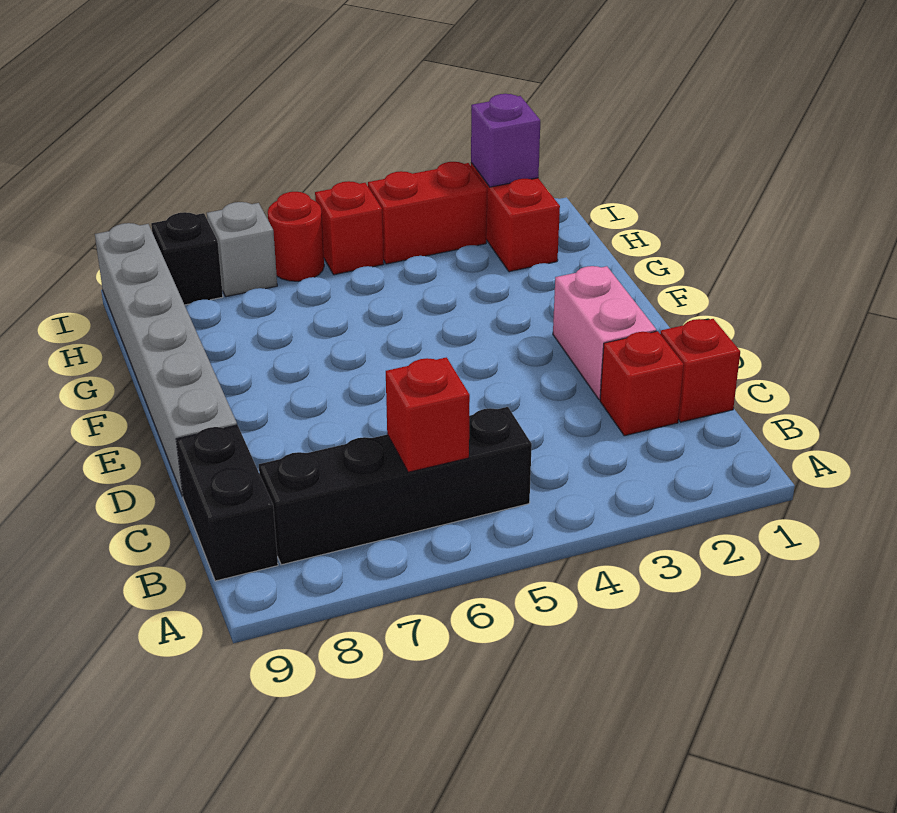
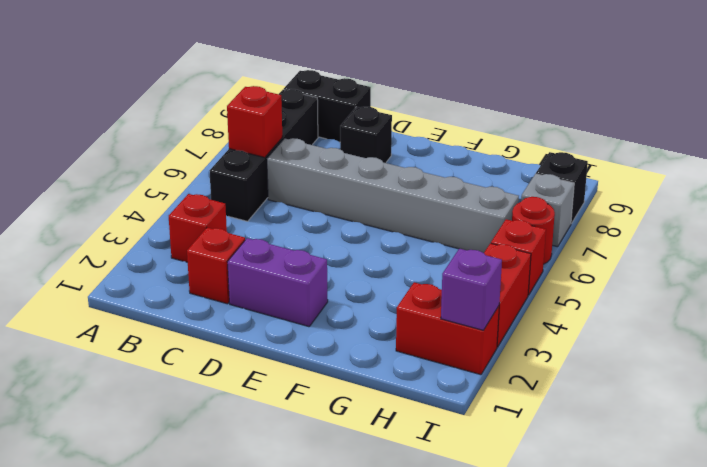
red brick C1 level 1 -> red brick B3 level 1
pink brick D2:E2 level 1 -> purple brick D2:E2 level 1
none -> black brick D8 level 1
grey brick D9:I9 level 1 -> grey brick C6:H6 level 1

